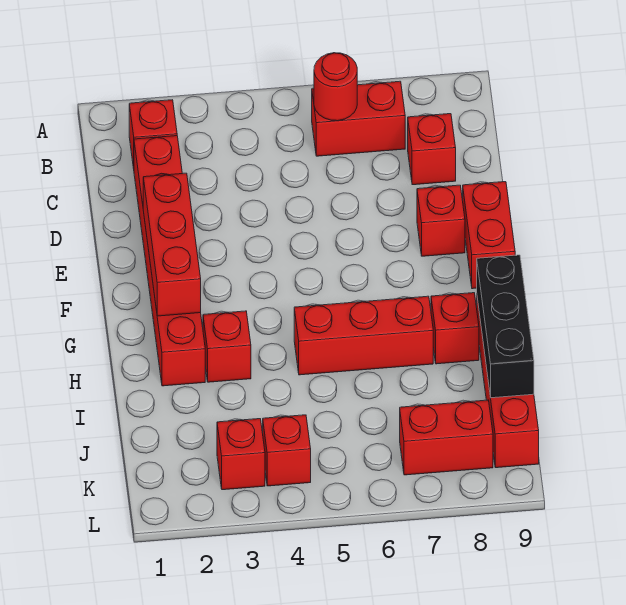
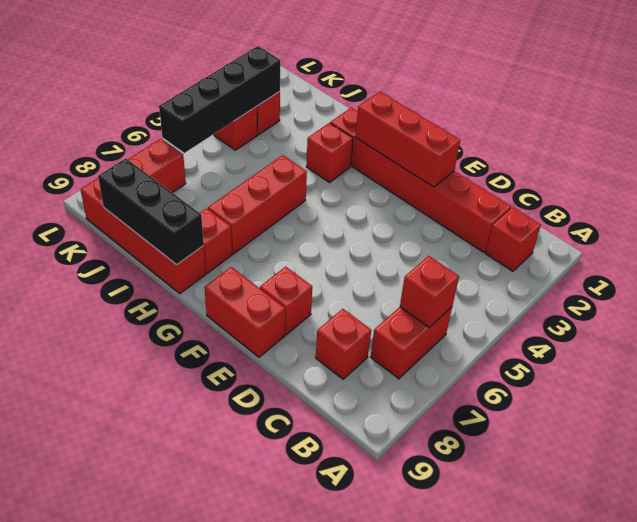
red round brick B6 level 2 -> red brick B6 level 2
none -> black brick K3:K6 level 2

